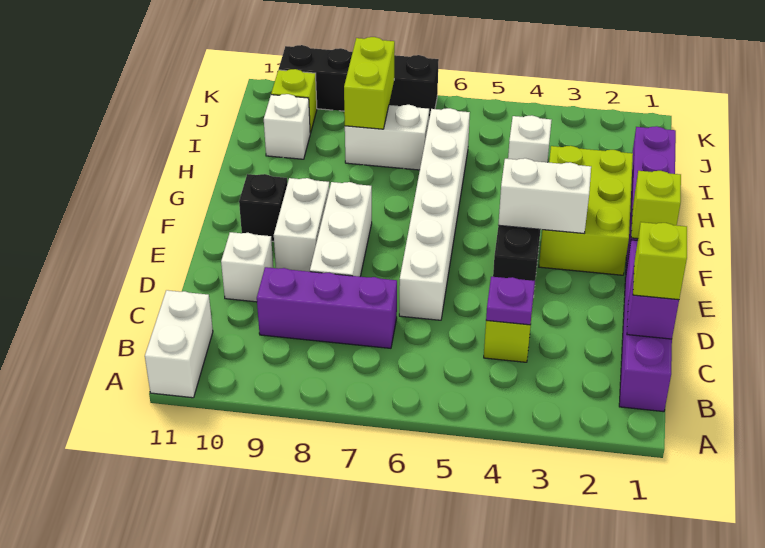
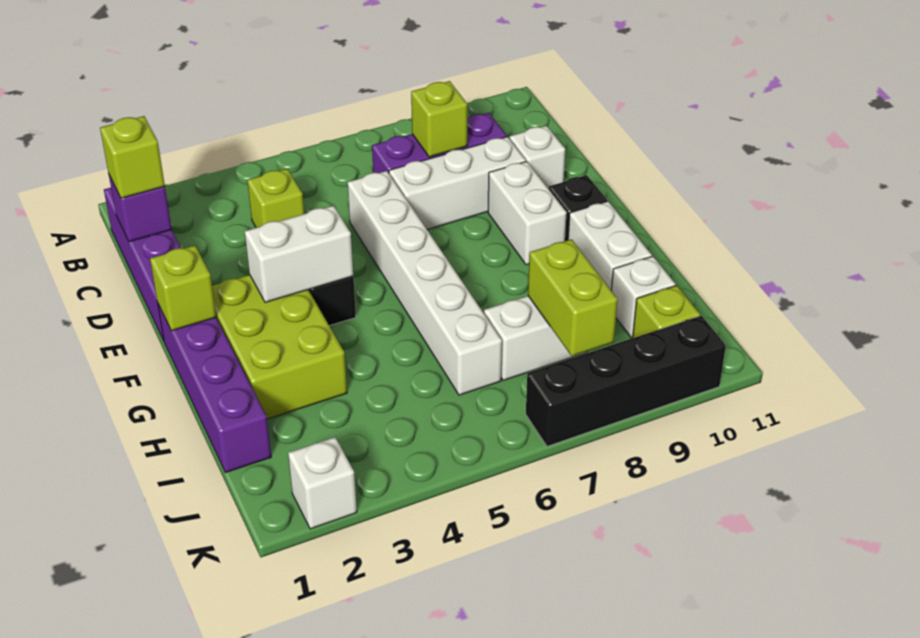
white brick A11:B11 level 1 -> white brick G10:H10 level 1
purple plate C4 level 2 -> none
none -> lime brick C8 level 2
white brick D8:F8 level 1 -> white brick D7:D9 level 1
white brick I4 level 1 -> white brick K2 level 1

